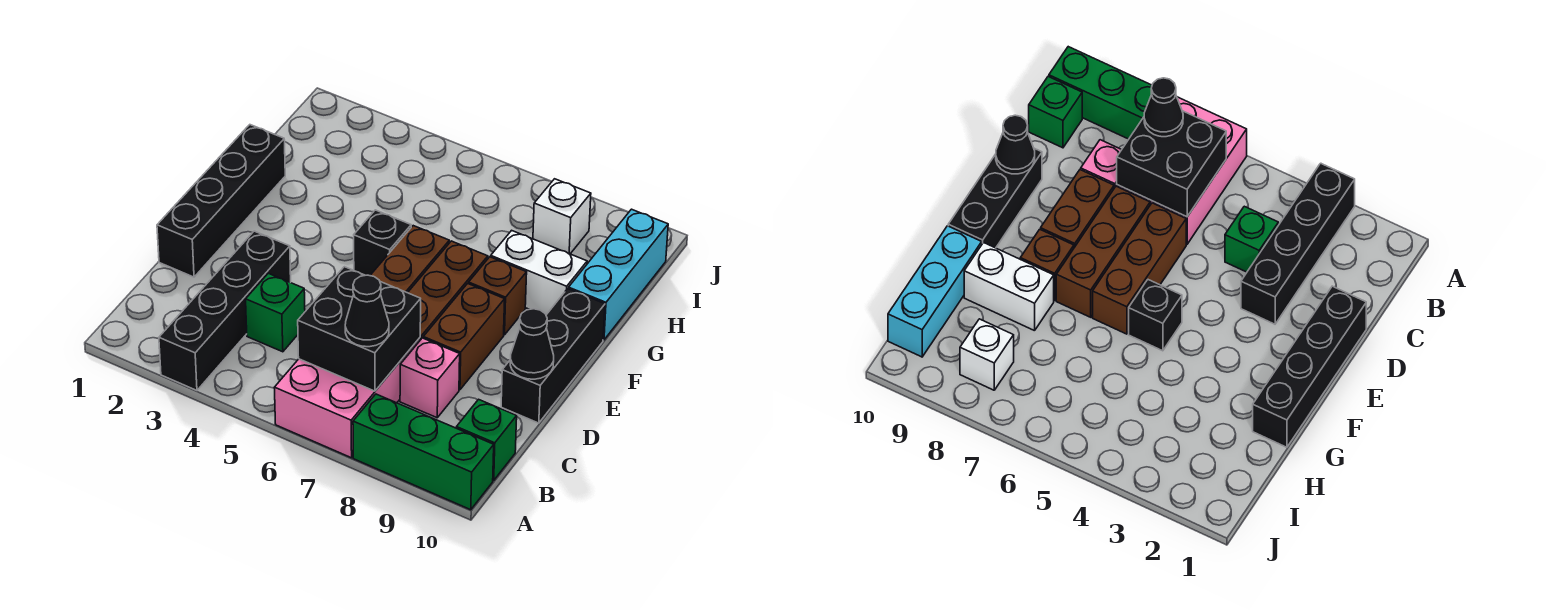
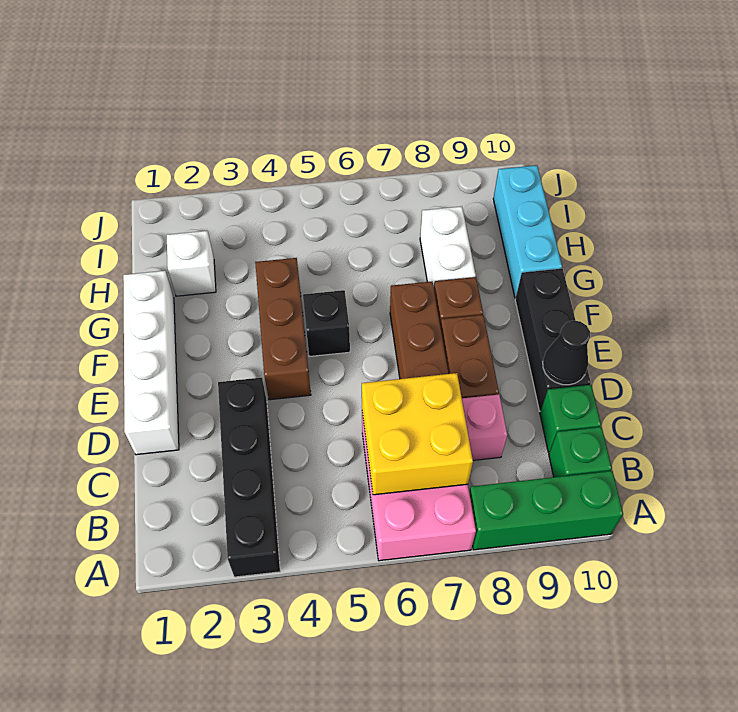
black brick B6:C7 level 2 -> yellow brick B6:C7 level 2
black cone B7 level 3 -> none
green brick C4 level 1 -> green brick C10 level 1
black brick D1:G1 level 1 -> white brick D1:G1 level 1
brown brick D6:F6 level 1 -> brown brick E4:G4 level 1
white brick G8:G9 level 1 -> white brick G8:H8 level 1
white brick I8 level 1 -> white brick H2 level 1

